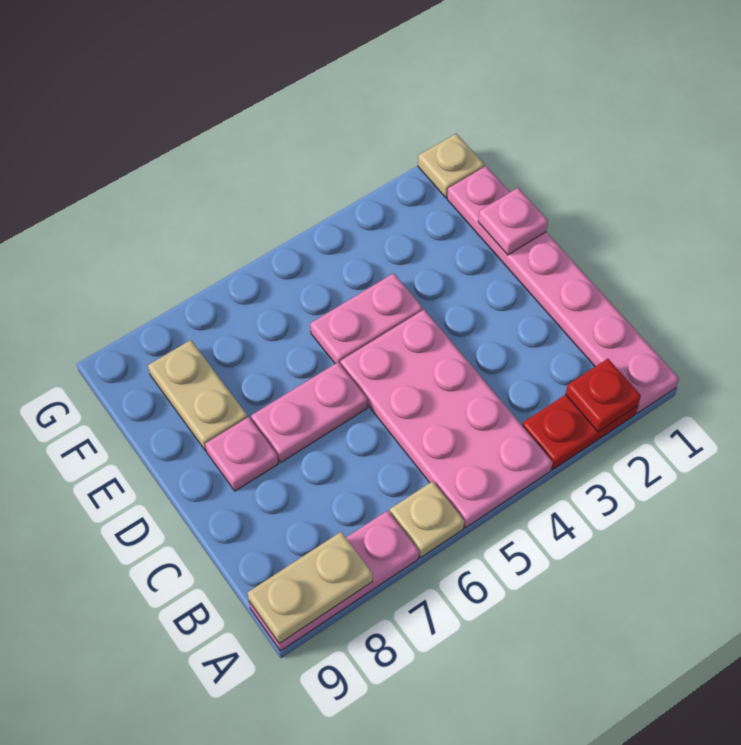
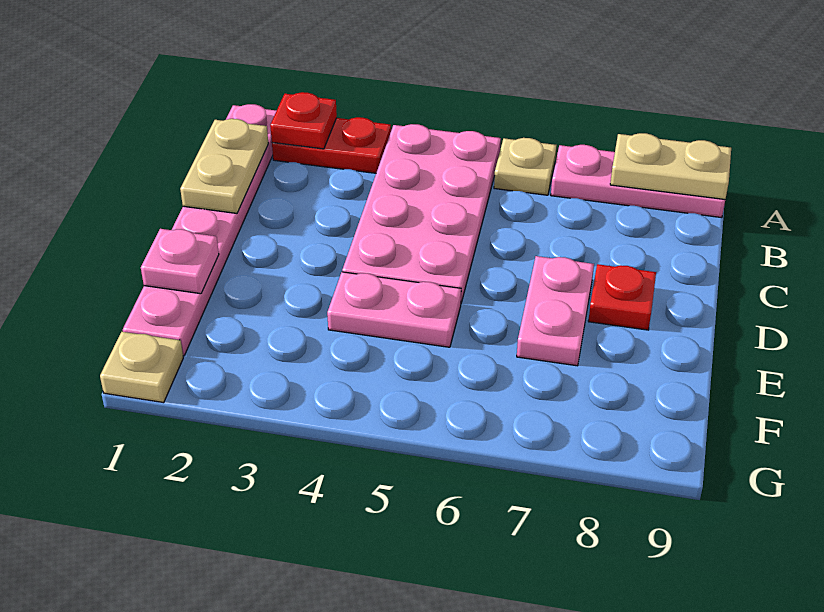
pink plate D6:D7 level 1 -> pink plate D7:E7 level 1
pink plate D8 level 1 -> red plate D8 level 1
tan plate E8:F8 level 1 -> tan plate B1:C1 level 2

